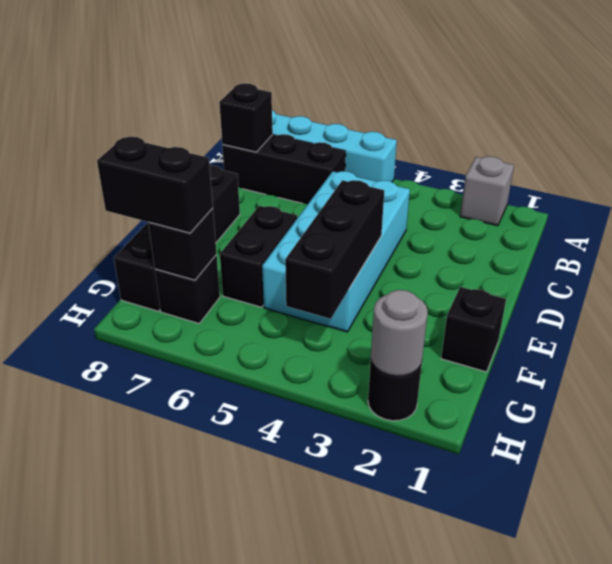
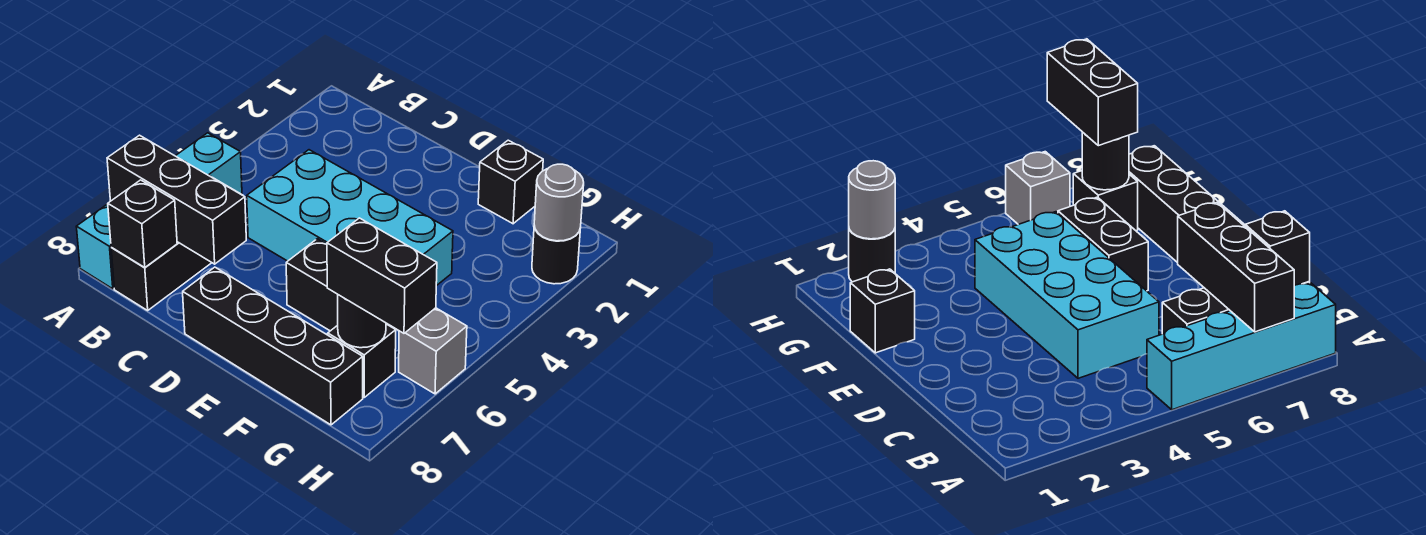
grey brick A2 level 1 -> grey brick H6 level 1
black brick E4:G4 level 2 -> black brick A7:C7 level 2
black brick G7 level 2 -> black round brick G7 level 2
black brick G7:G8 level 3 -> black brick G7:H7 level 3

